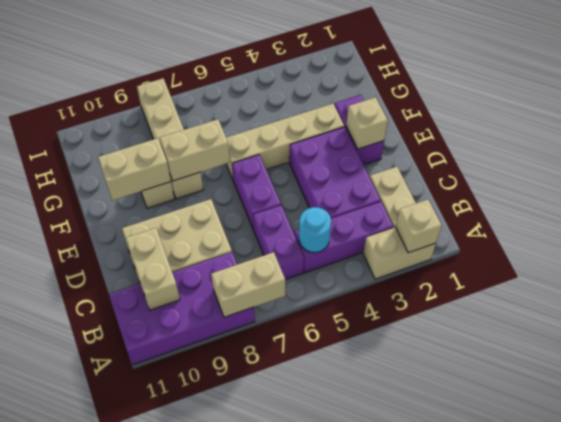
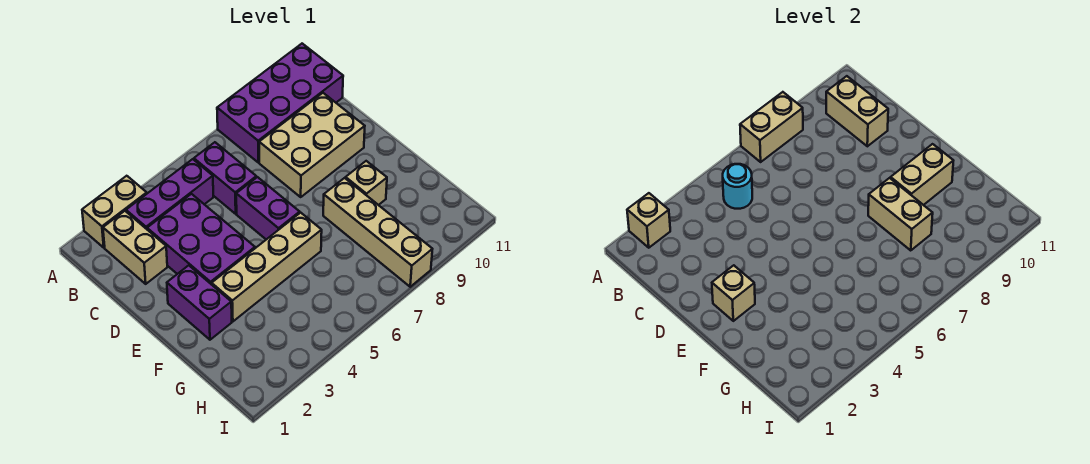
tan brick F7:F8 level 2 -> tan brick F8:G8 level 2

